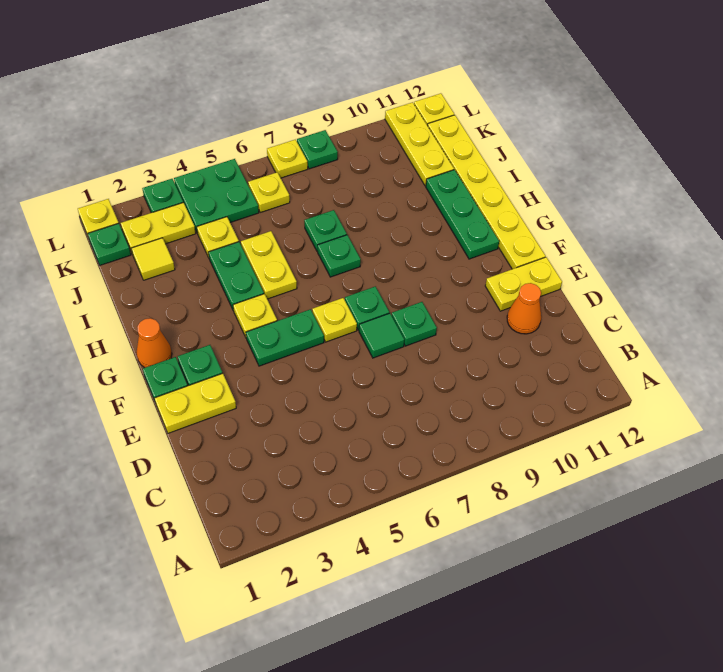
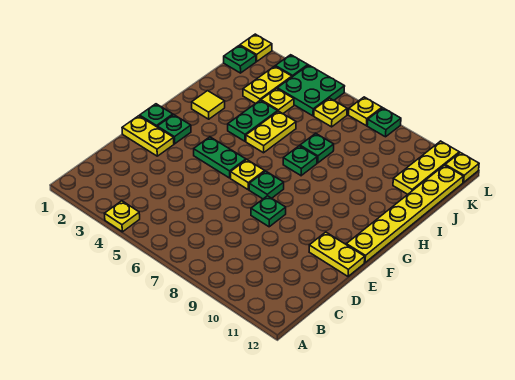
orange cone D11 level 1 -> none
green tile E7 level 1 -> none
orange cone G1 level 1 -> none
yellow plate G4 level 1 -> yellow plate A4 level 1
green plate G11:I11 level 1 -> none
yellow tile J2 level 1 -> yellow tile H2 level 1
yellow plate K2:K3 level 1 -> yellow plate J3:K3 level 1

